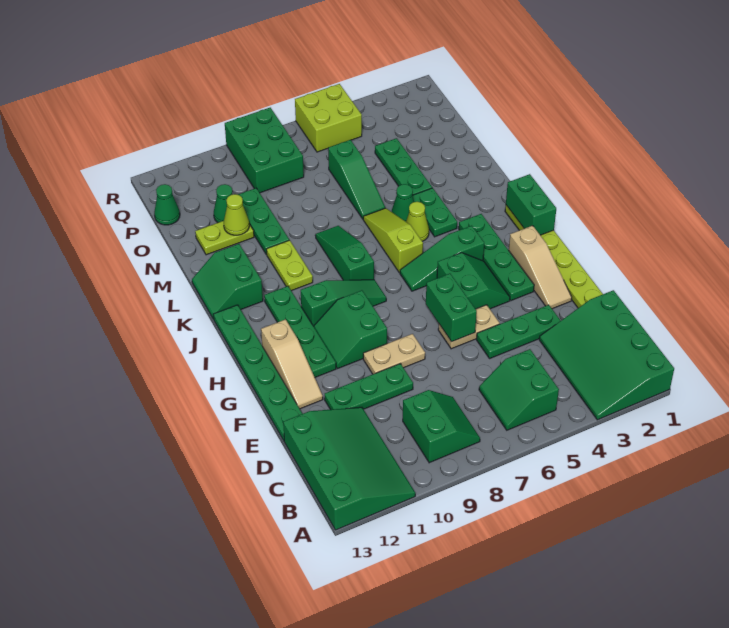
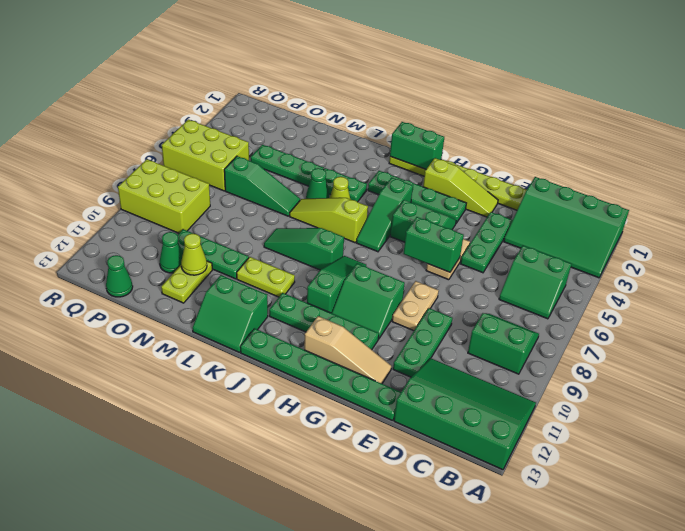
tan slope F2:H2 level 1 top H -> lime slope F2:H2 level 1 top H
green brick P8:R9 level 1 -> lime brick P8:R9 level 1
lime brick Q5:R6 level 1 -> lime brick P5:R6 level 1

